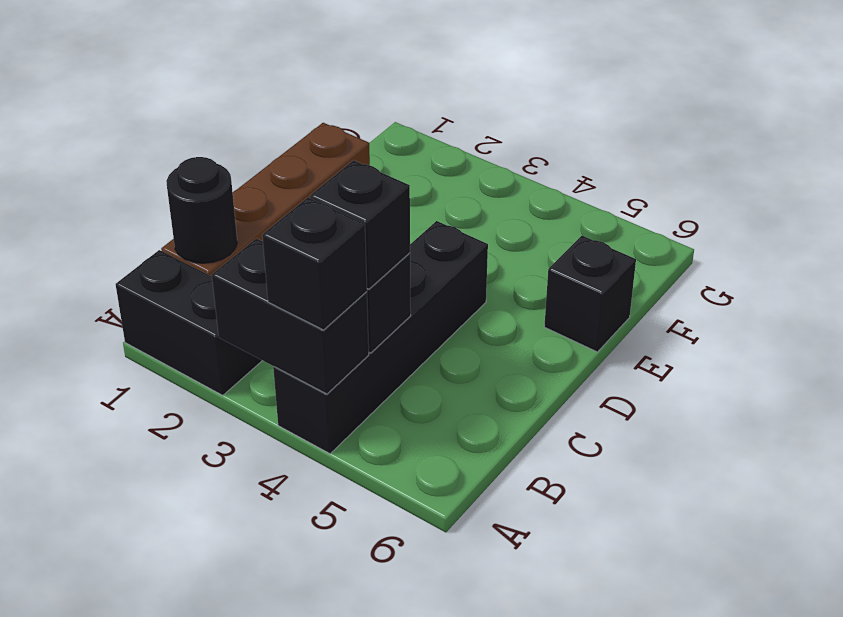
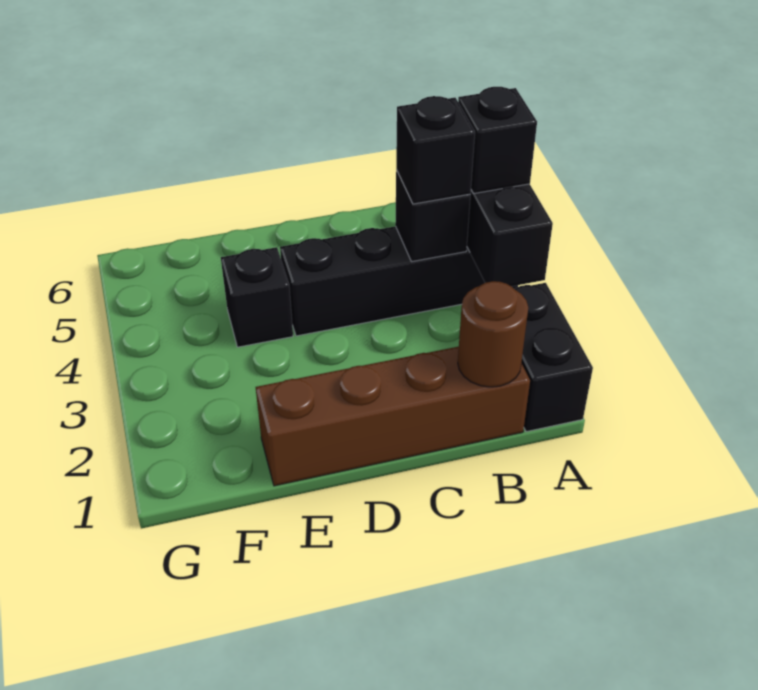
black round brick B1 level 2 -> brown round brick B1 level 2
black brick E6 level 1 -> black brick E4 level 1

